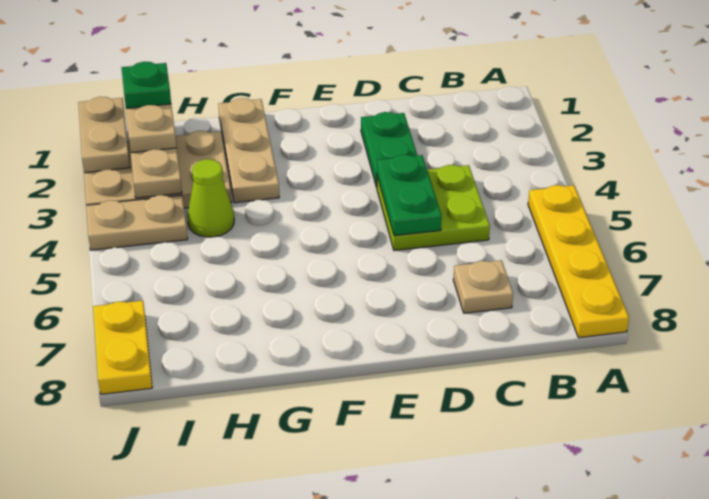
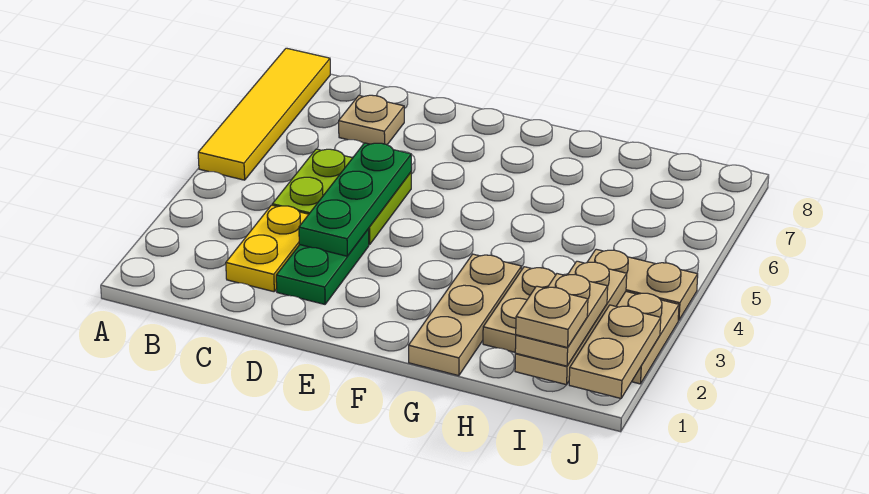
yellow plate A5:A8 level 1 -> yellow tile A5:A8 level 1
green plate D4:D5 level 2 -> green plate D3:D5 level 2
lime cone H4 level 1 -> none
green plate I1 level 4 -> tan plate I1 level 4
yellow plate J7:J8 level 1 -> yellow plate C2:C3 level 1

